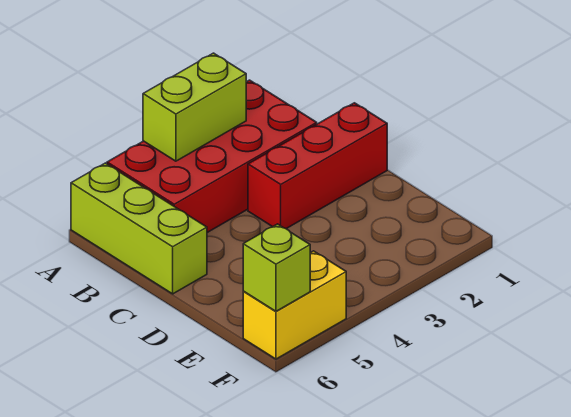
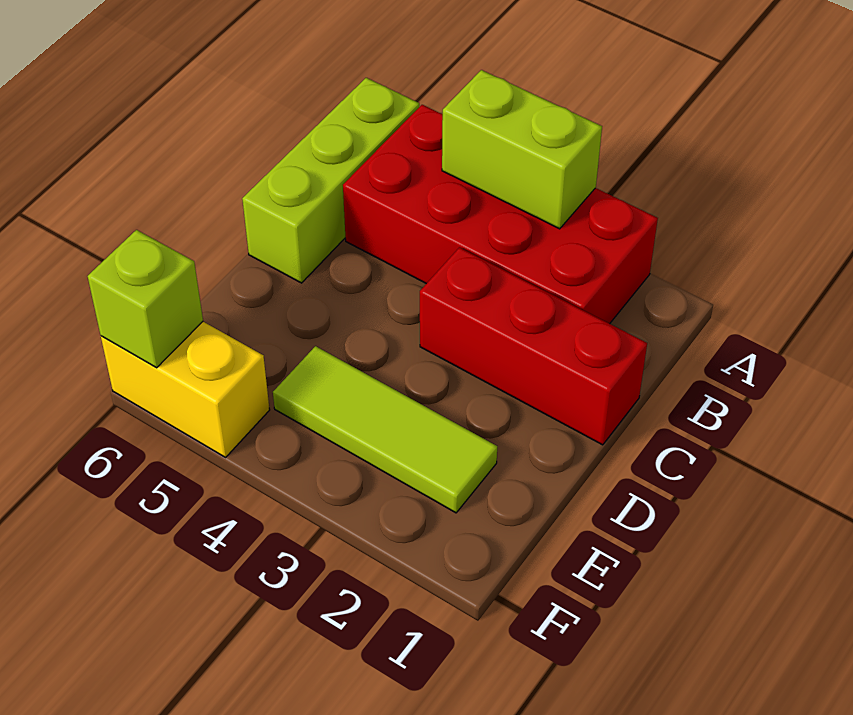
none -> lime tile E2:E4 level 1

